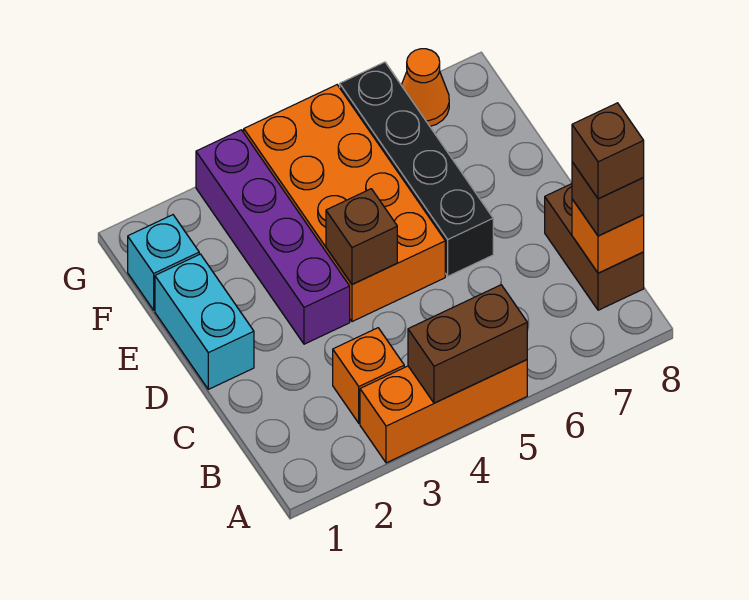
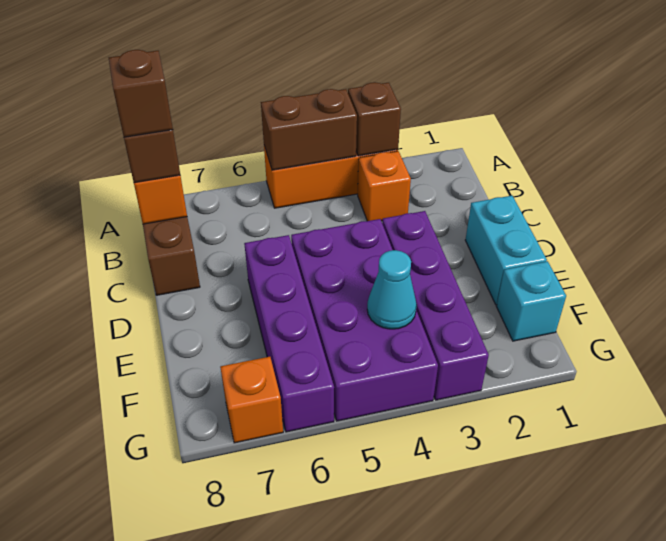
orange brick D4:G5 level 1 -> purple brick D4:G5 level 1
brown brick D4 level 2 -> brown brick A3 level 2
black brick D6:G6 level 1 -> purple brick D6:G6 level 1
none -> cyan cone F4 level 2
orange cone G7 level 1 -> orange brick G7 level 1

